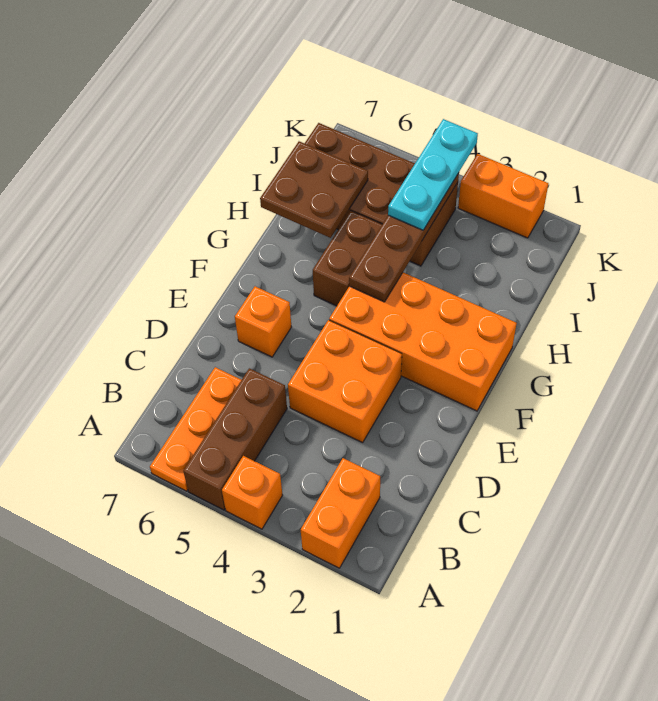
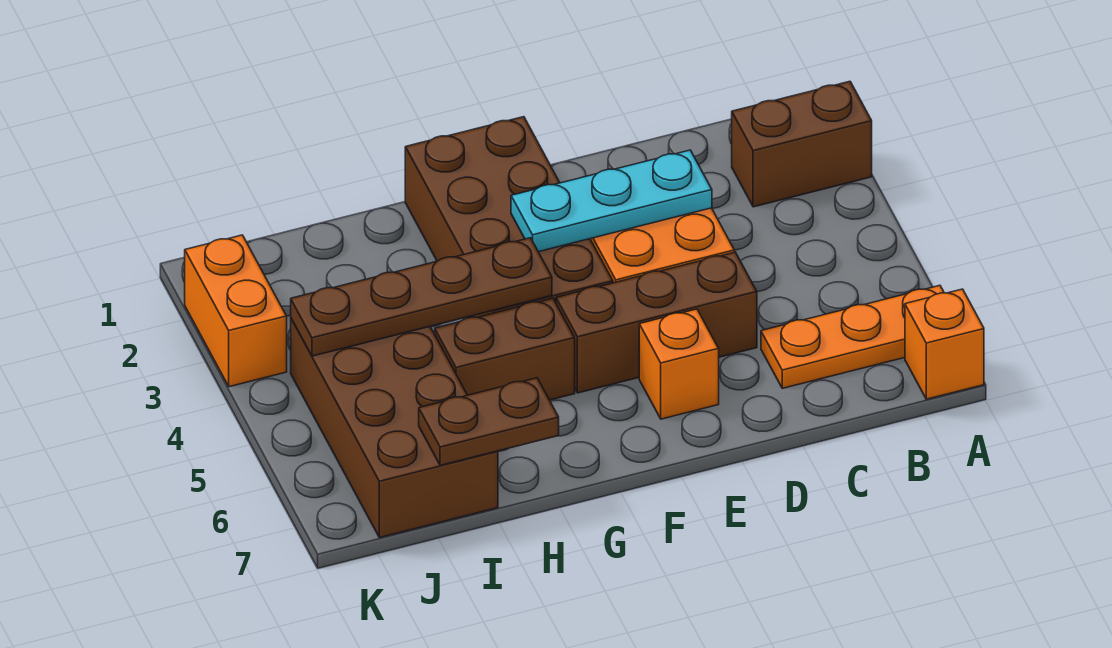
orange brick A2:B2 level 1 -> brown brick A2:B2 level 1
orange brick A4 level 1 -> orange brick A7 level 1
brown brick A5:C5 level 1 -> brown brick D5:F5 level 1
orange brick F1:G4 level 1 -> brown brick F1:G4 level 1
brown plate H6:I7 level 2 -> brown plate H7:I7 level 2
cyan plate I4:K4 level 3 -> cyan plate D3:F3 level 2

